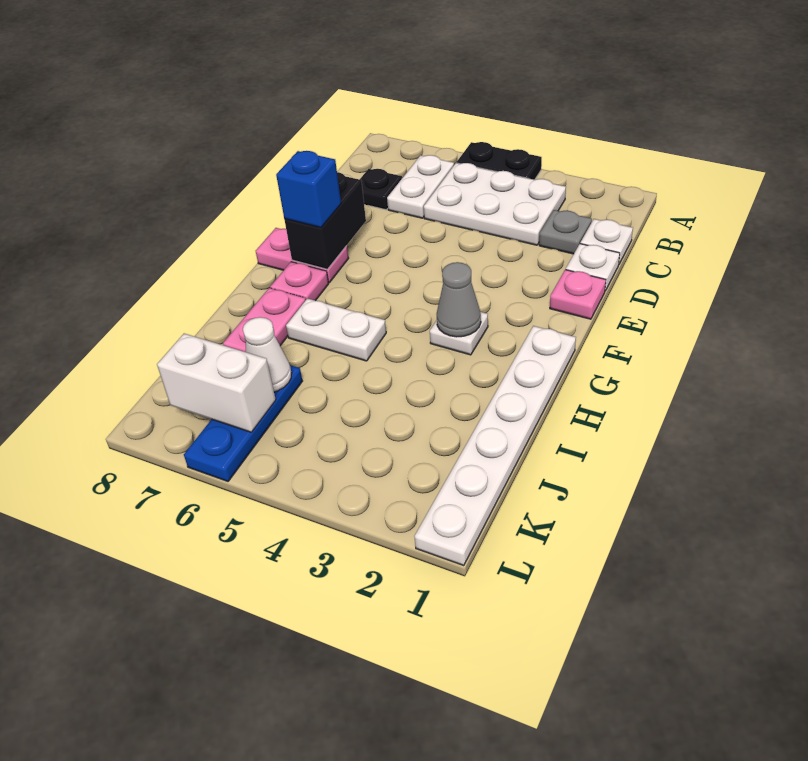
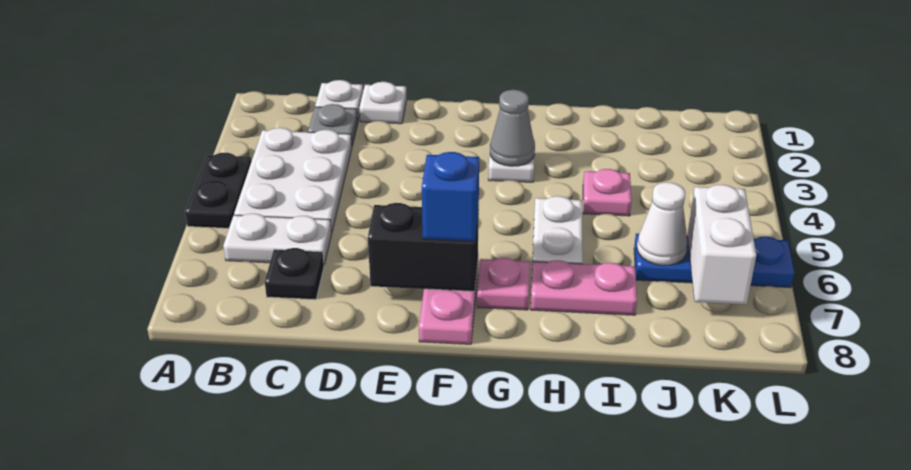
pink plate E1 level 1 -> pink plate I4 level 1
white plate G1:L1 level 1 -> none

